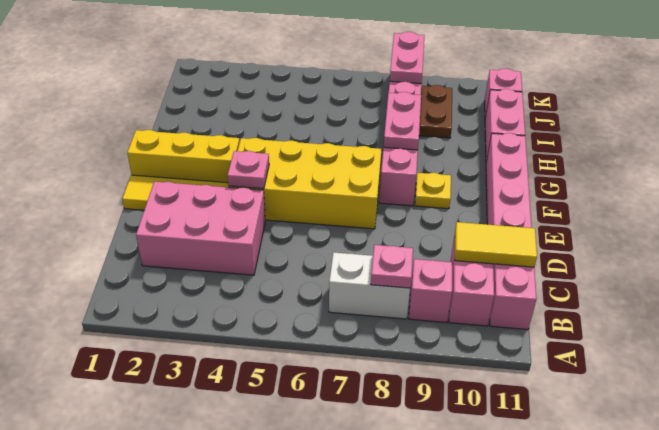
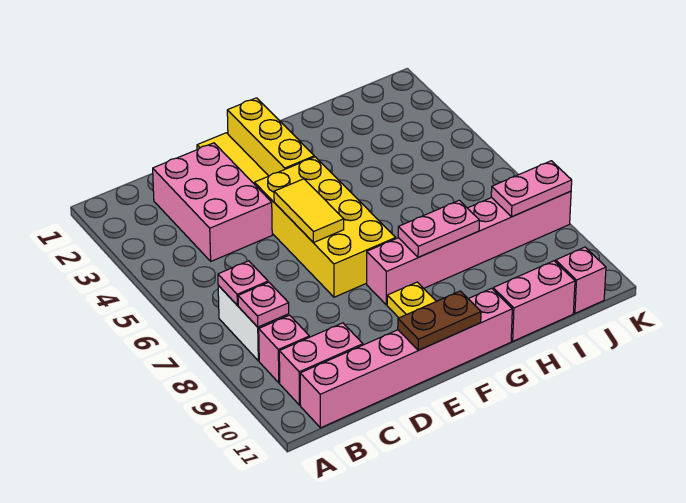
yellow tile C10:C11 level 2 -> yellow tile E5:E6 level 2
pink plate E4 level 2 -> pink plate B7 level 2
brown plate I9:J9 level 1 -> brown plate E11:F11 level 2

